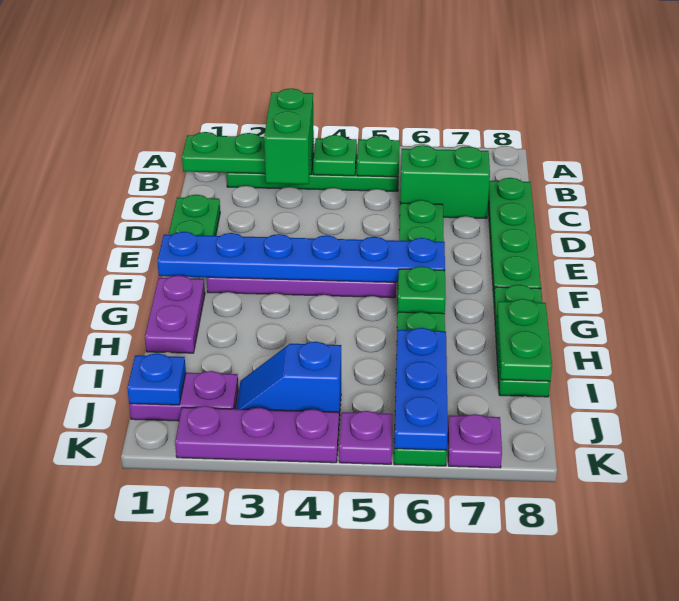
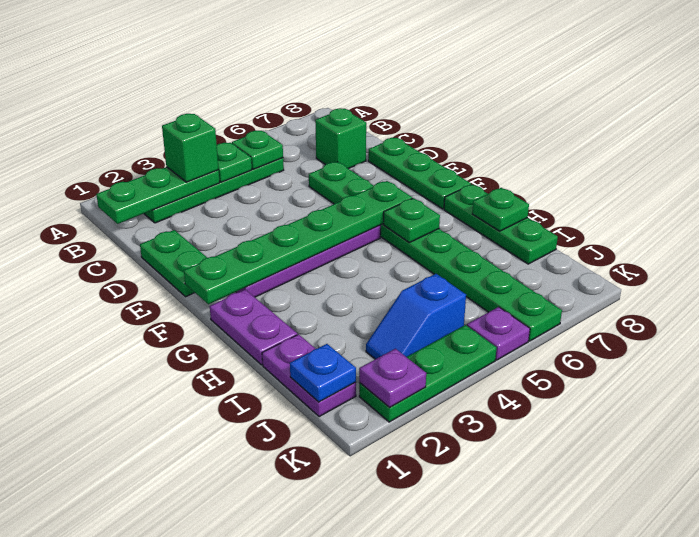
green brick B3:C3 level 3 -> green brick B3 level 3
green brick C6:C7 level 1 -> green brick C7 level 1
green plate C8:F8 level 1 -> green plate D8:F8 level 1
blue plate F1:F6 level 2 -> green plate F1:F6 level 2
green plate H8:I8 level 2 -> green plate H8 level 2
blue plate I6:K6 level 2 -> none
purple plate J1:J2 level 1 -> purple plate I1:J1 level 1
purple plate K2:K4 level 1 -> green plate K2:K4 level 1
purple plate K7 level 1 -> purple plate K2 level 2

